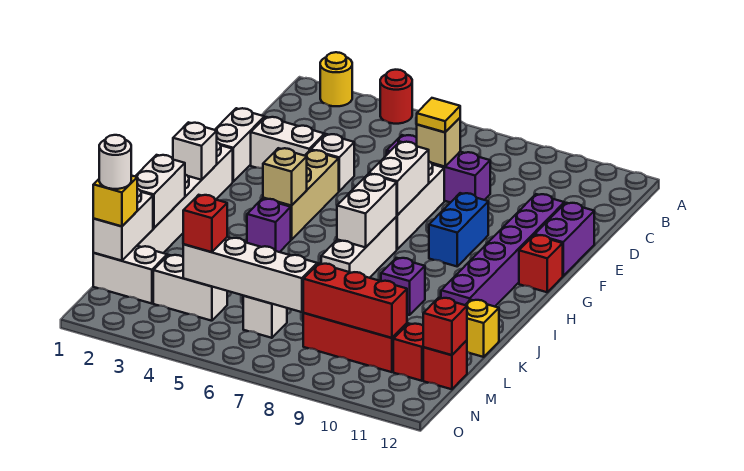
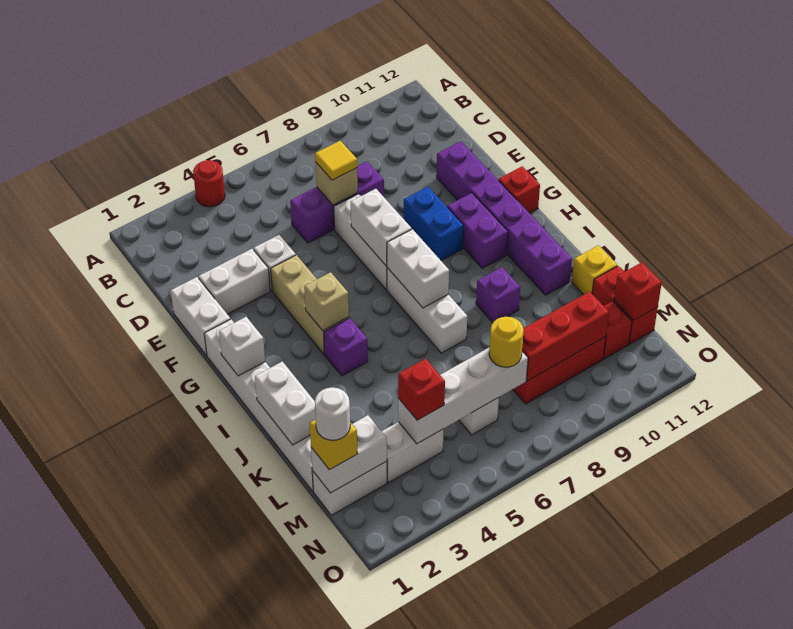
yellow round brick A2 level 1 -> yellow round brick M7 level 3
purple brick E12:F12 level 1 -> purple brick G10:H10 level 1
white brick L1:M1 level 2 -> white brick M1:M2 level 2
red brick M12 level 1 -> red brick L12:M12 level 1

